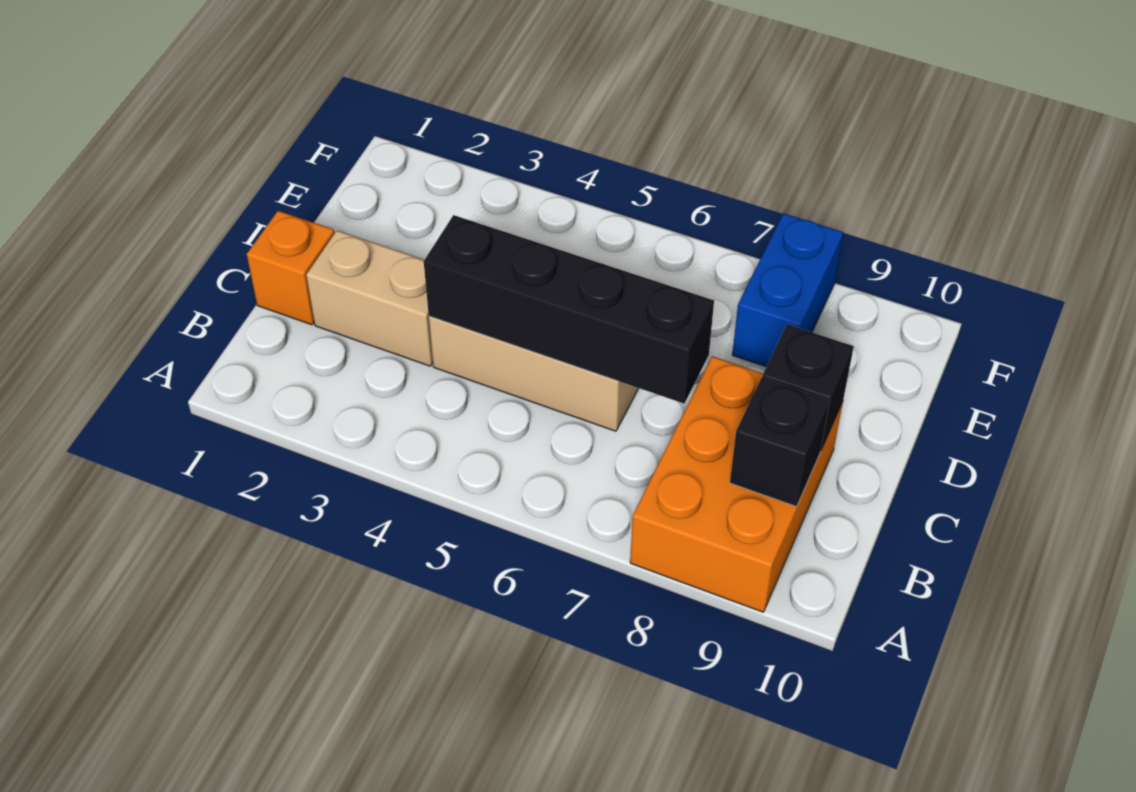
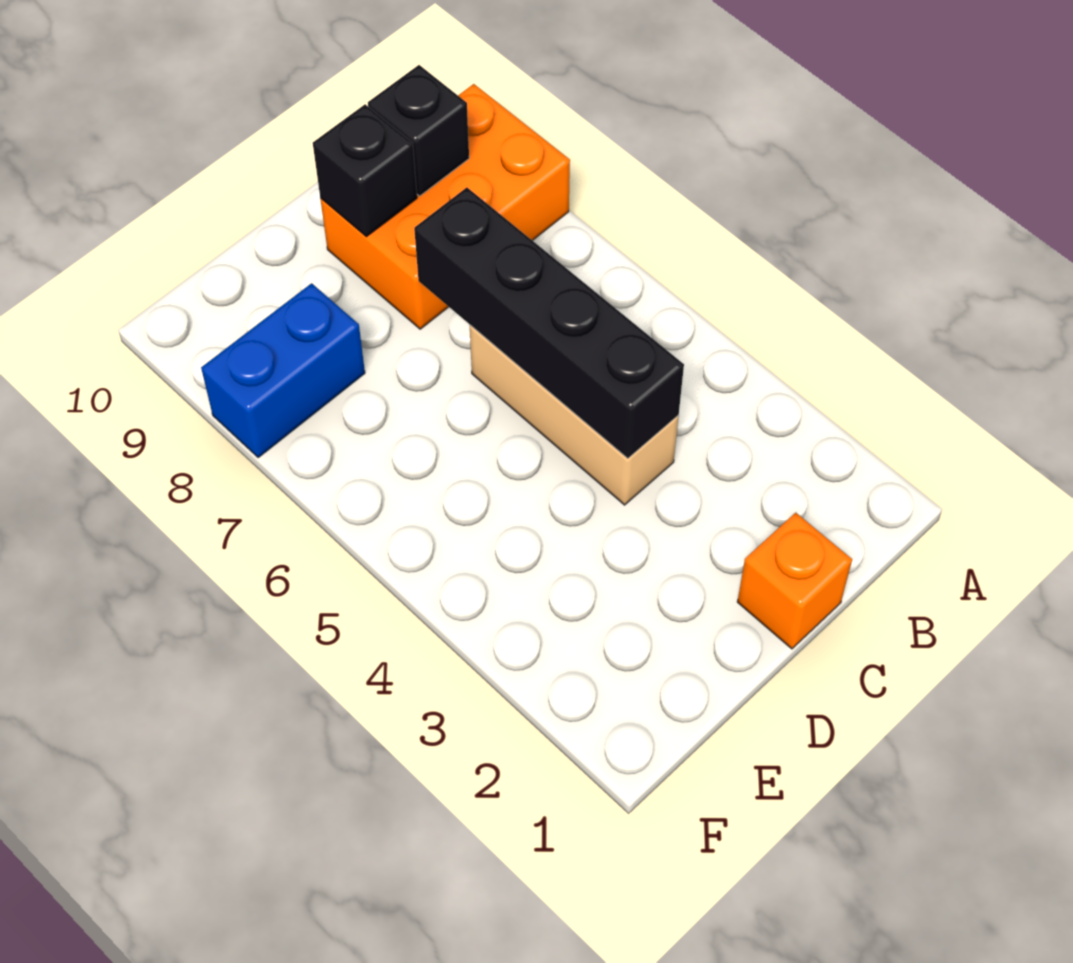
tan brick C2:C3 level 1 -> none

